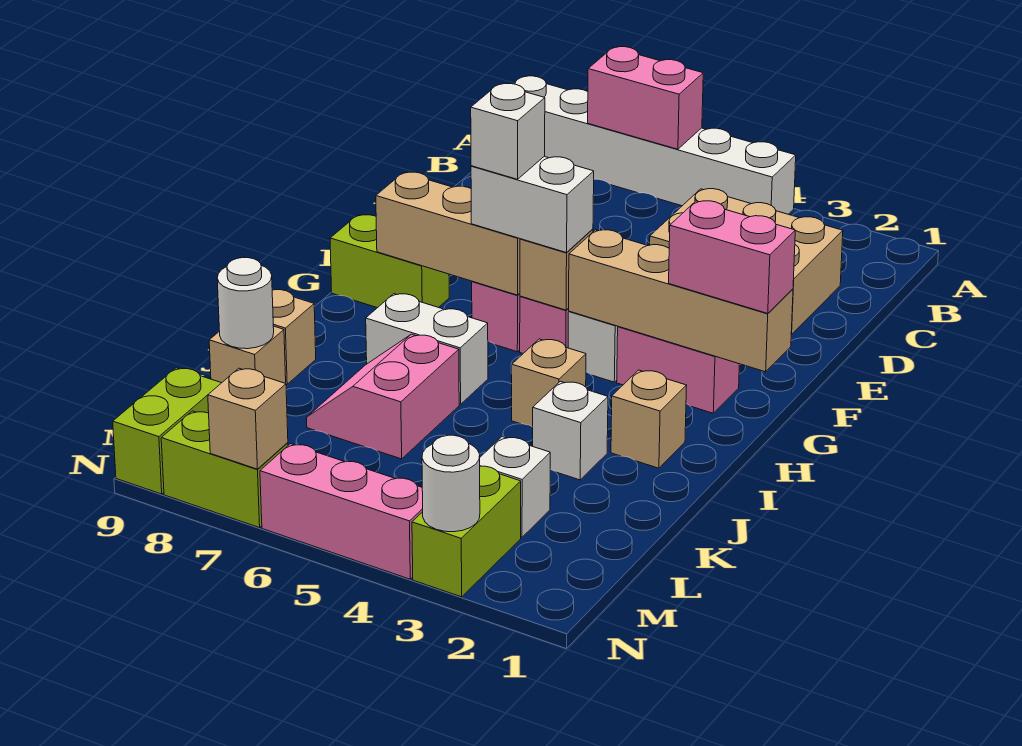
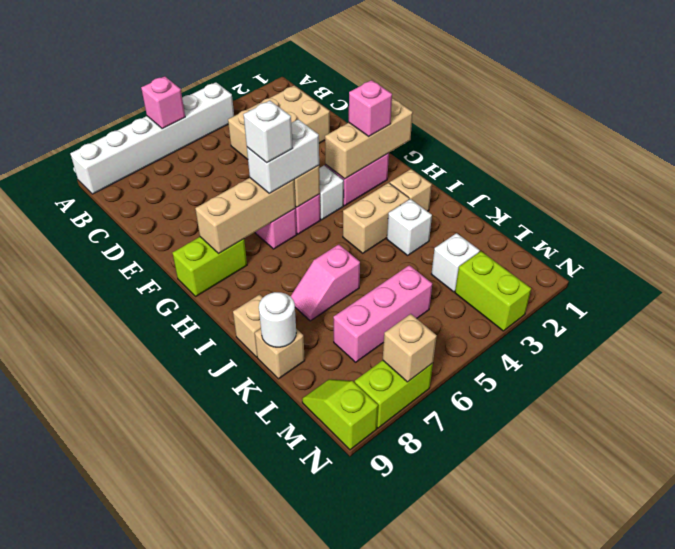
pink brick A6:A7 level 2 -> pink brick A6 level 2
tan brick G1:G4 level 2 -> tan brick G1:G3 level 2
pink brick G1:G2 level 3 -> pink brick G2 level 3
tan brick I4 level 1 -> tan brick I3:I4 level 1
white brick I6:I7 level 1 -> none
pink slope J6:K7 level 1 top 6 -> pink slope J6:J7 level 1 top 6
lime brick M9:N9 level 1 -> lime slope M9:N9 level 1 top N
white round brick N3 level 2 -> none
pink brick N4:N6 level 1 -> pink brick L5:L7 level 1

